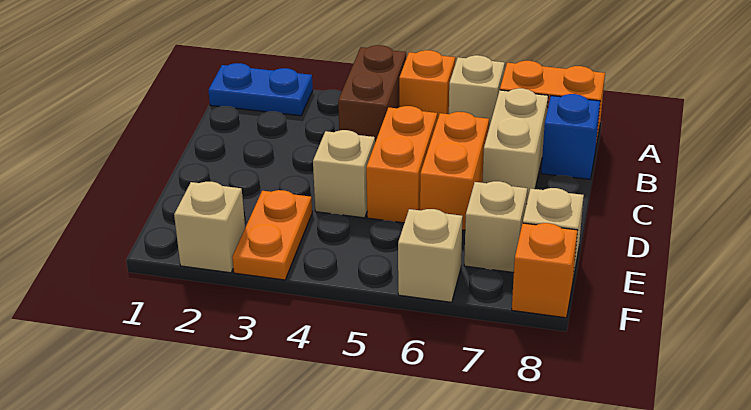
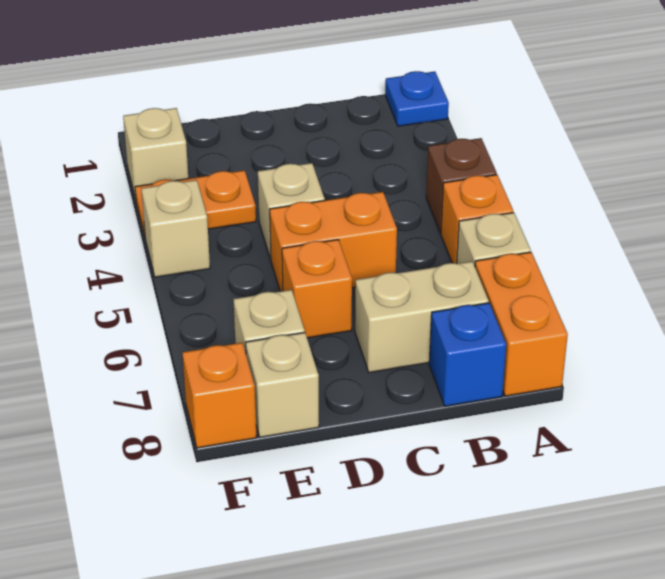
blue plate A1:A2 level 1 -> blue plate A1 level 1
brown brick A4:B4 level 1 -> brown brick A4 level 1
orange brick C6:D6 level 1 -> orange brick D6 level 1
tan brick F6 level 1 -> tan brick F4 level 1

